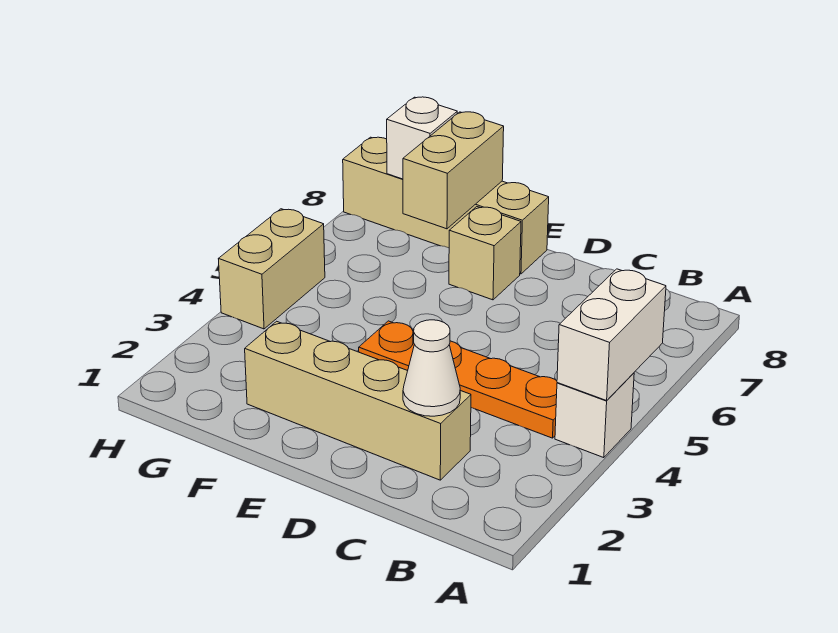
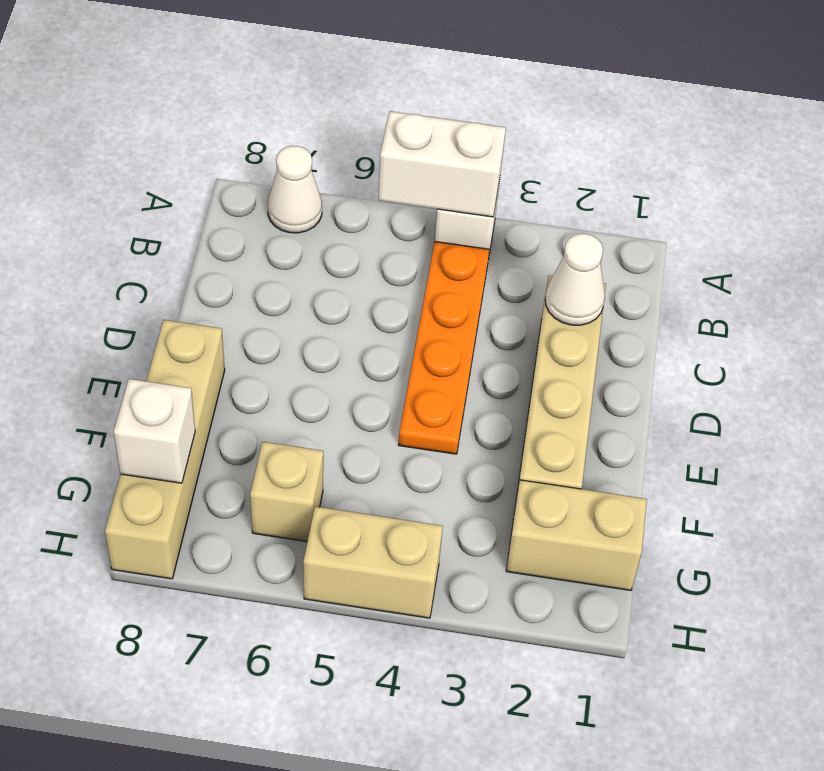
none -> white cone A7 level 1
tan brick E7 level 1 -> tan brick G6 level 1
tan brick F7:F8 level 2 -> tan brick G1:G2 level 1

